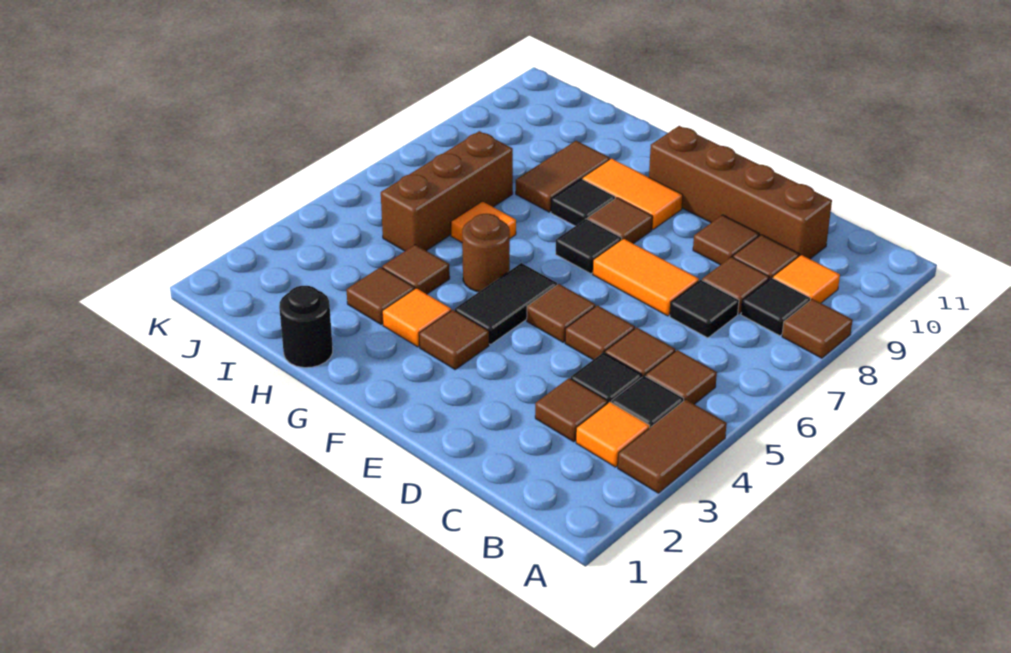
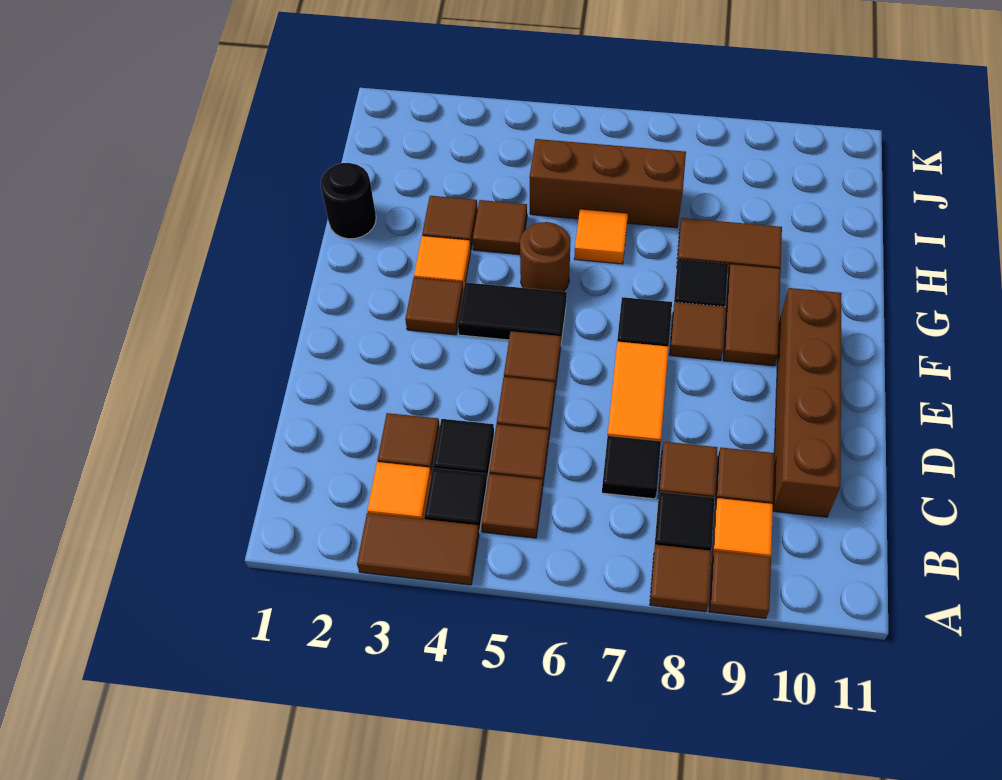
brown tile D9 level 1 -> brown tile A9 level 1
orange tile F9:G9 level 1 -> brown tile F9:G9 level 1

